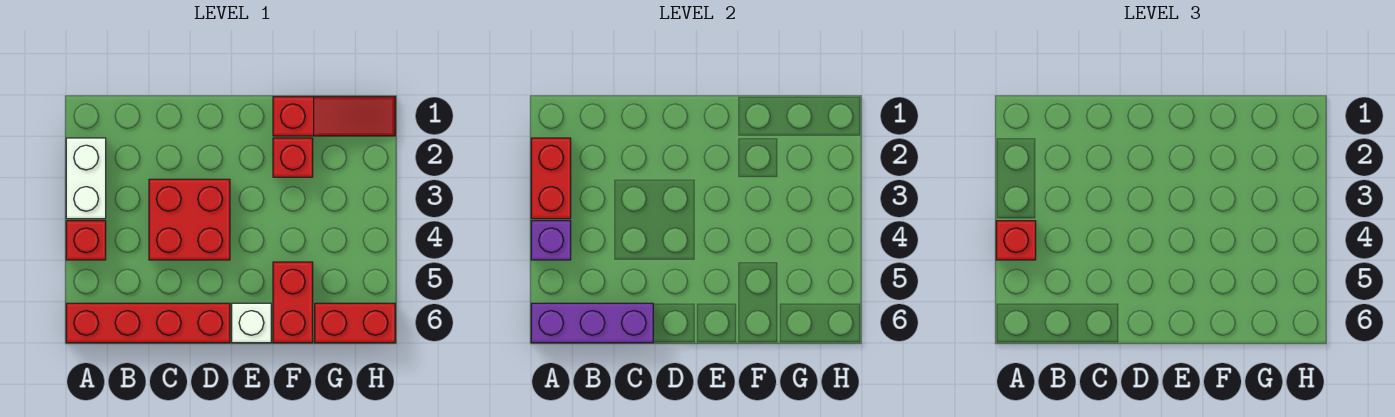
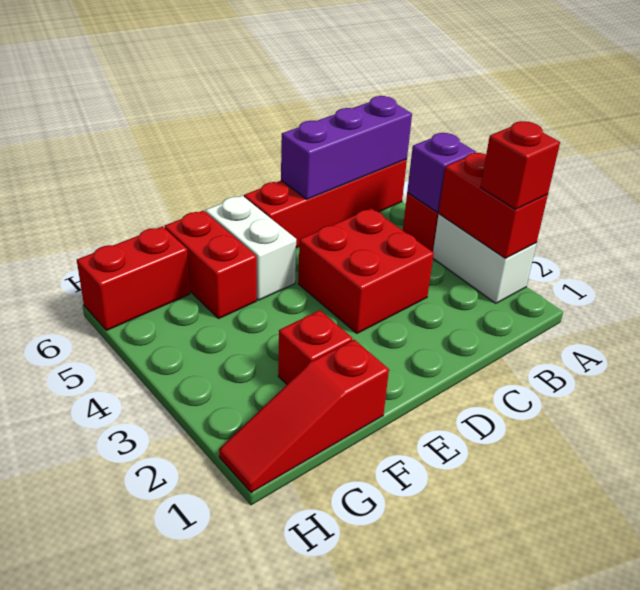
red brick A4 level 3 -> red brick A2 level 3
white brick E6 level 1 -> white brick E5:E6 level 1

